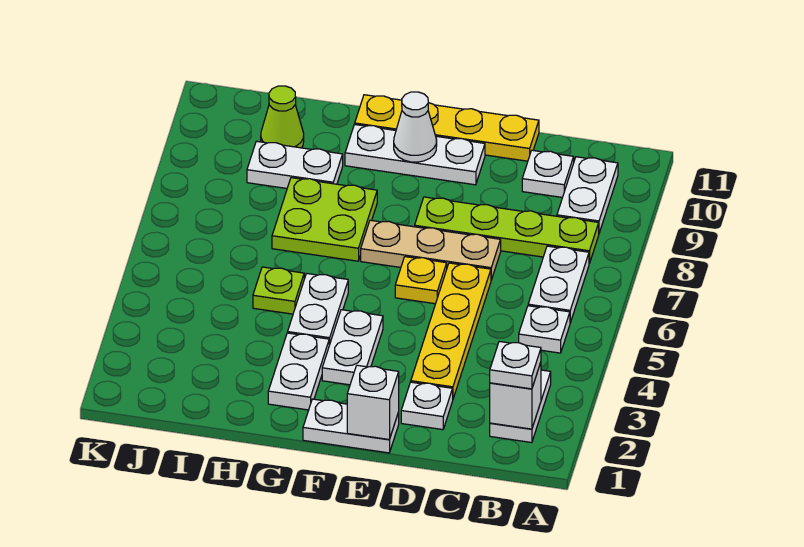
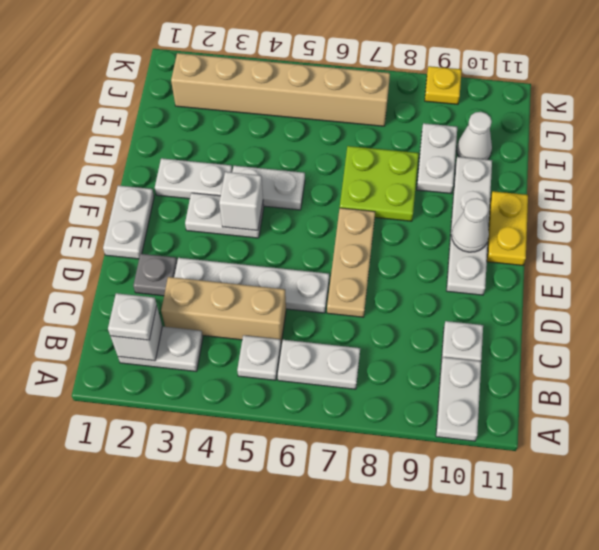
lime plate B8:E8 level 1 -> none
white plate B9:B10 level 1 -> white plate A10:B10 level 1
none -> tan brick C3:C5 level 1
white plate D2 level 1 -> grey plate D2 level 1
yellow plate D3:D6 level 1 -> white plate D3:D6 level 1
yellow plate D11:G11 level 1 -> yellow plate F11:G11 level 1
white brick E1 level 2 -> white brick F4 level 2
yellow plate E6 level 1 -> yellow plate K9 level 1
white plate E10:G10 level 1 -> white plate E10:H10 level 1
lime plate H5 level 1 -> none
lime cone I10 level 1 -> white cone I10 level 1
none -> tan brick J2:J7 level 1

